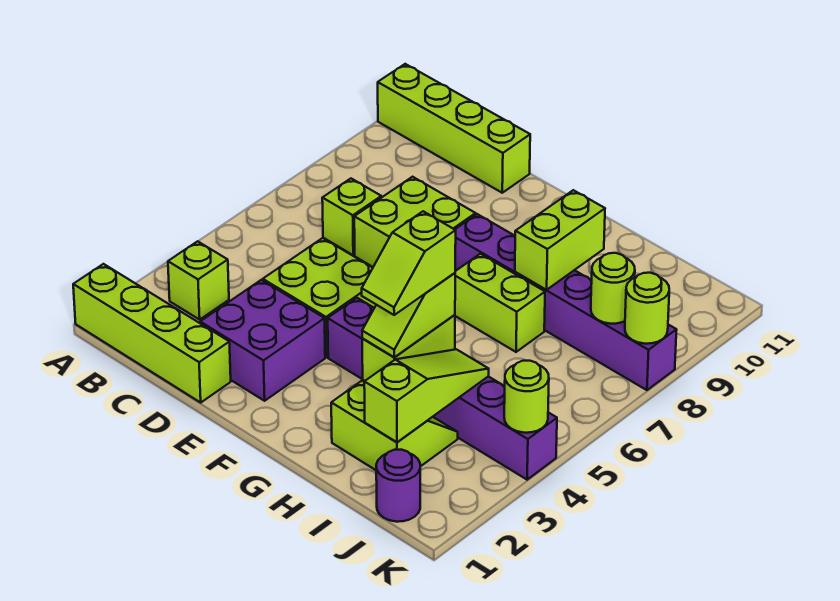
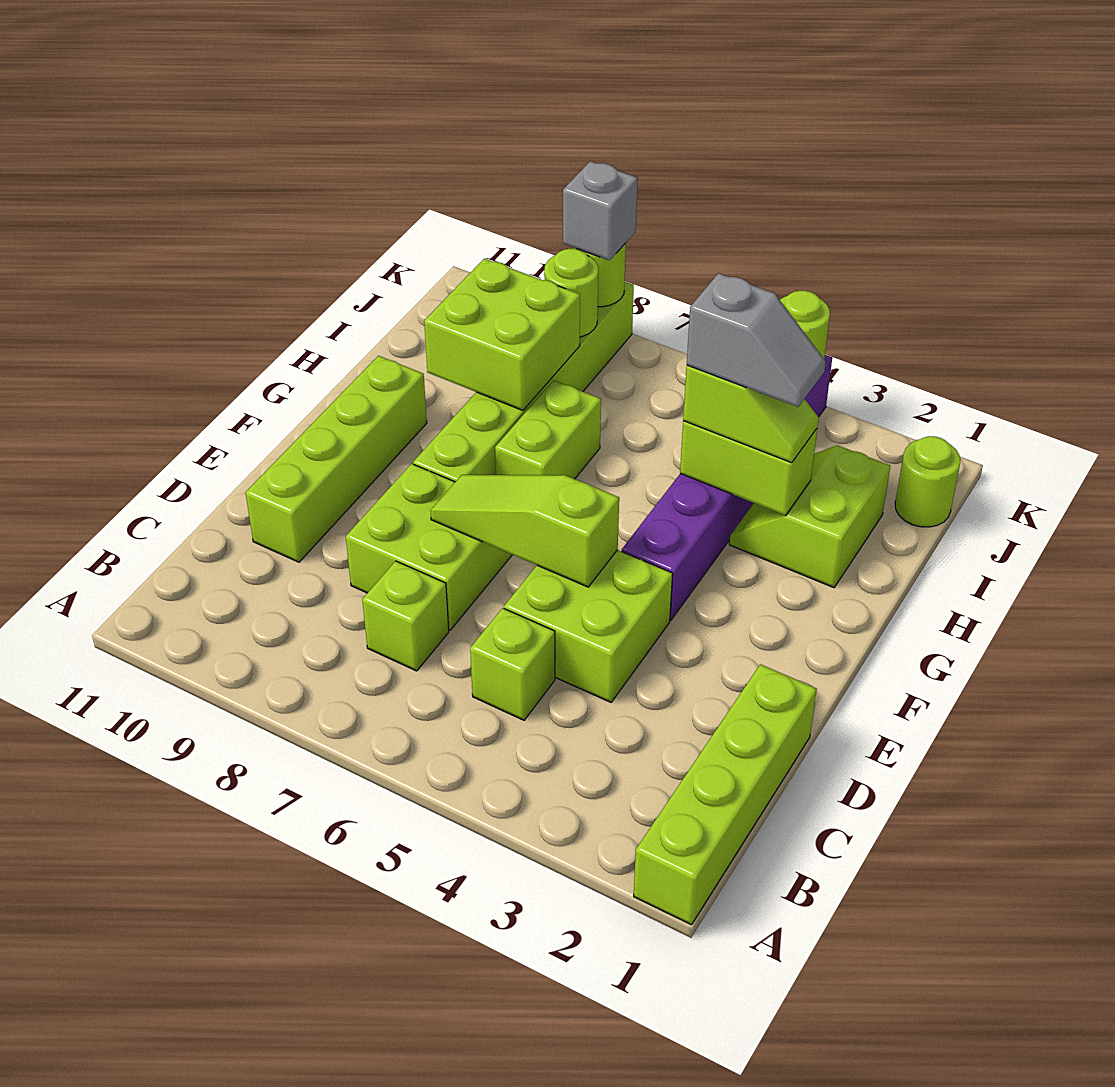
lime brick A11:D11 level 1 -> lime brick D10:G10 level 1
lime brick B3 level 1 -> lime brick C5 level 1
purple brick D2:E3 level 1 -> none
purple brick F8:K8 level 1 -> lime brick F8:K8 level 1
lime slope H3:H4 level 4 top 4 -> grey slope H3:H4 level 4 top 4
lime brick H8:H9 level 2 -> lime brick H8:I9 level 2
lime slope I2:I4 level 2 top 2 -> lime slope E5:E7 level 2 top 5
purple round brick J1 level 1 -> lime round brick J1 level 1
none -> grey brick K8 level 3

